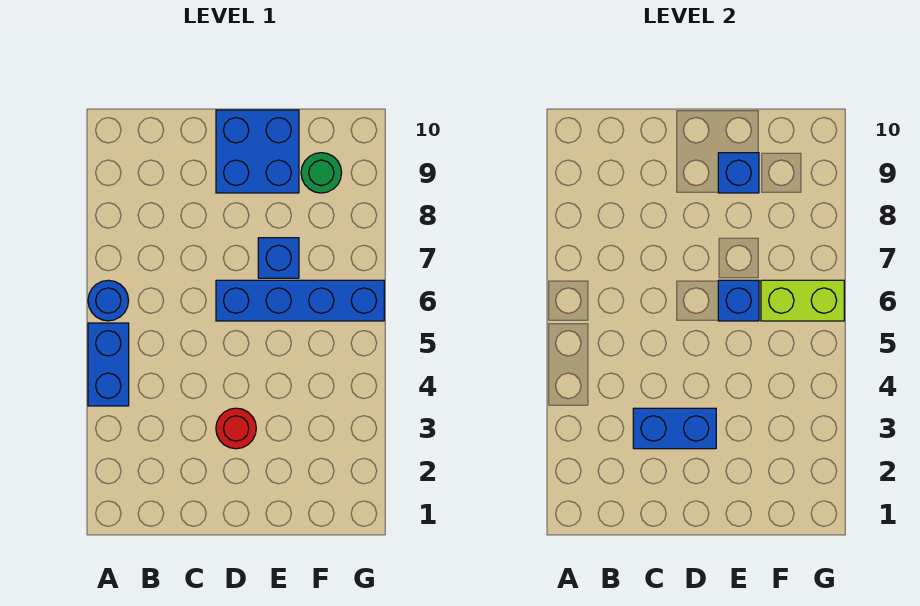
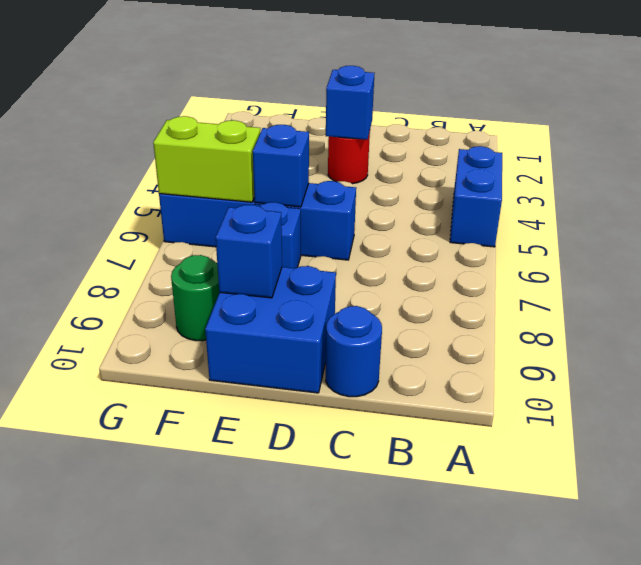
blue round brick A6 level 1 -> blue round brick C10 level 1
blue brick C3:D3 level 2 -> blue brick D3 level 2

